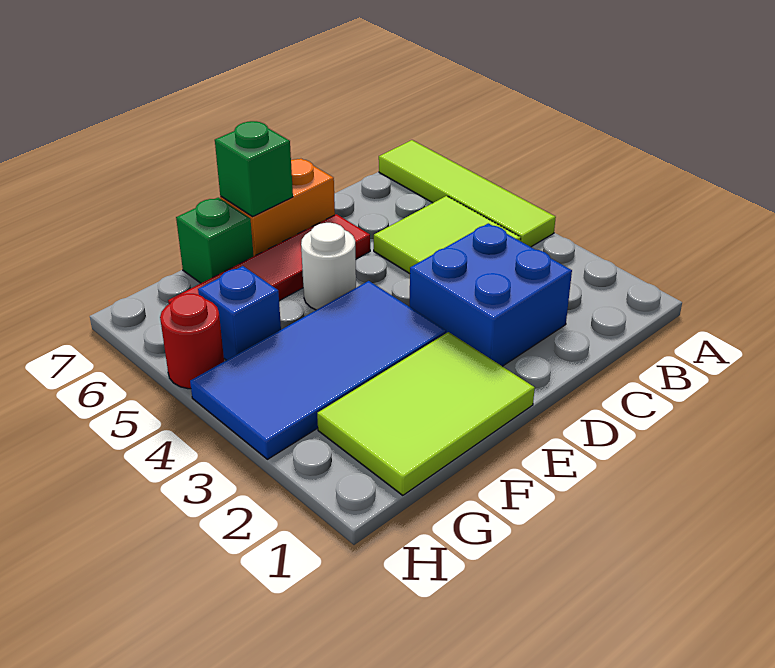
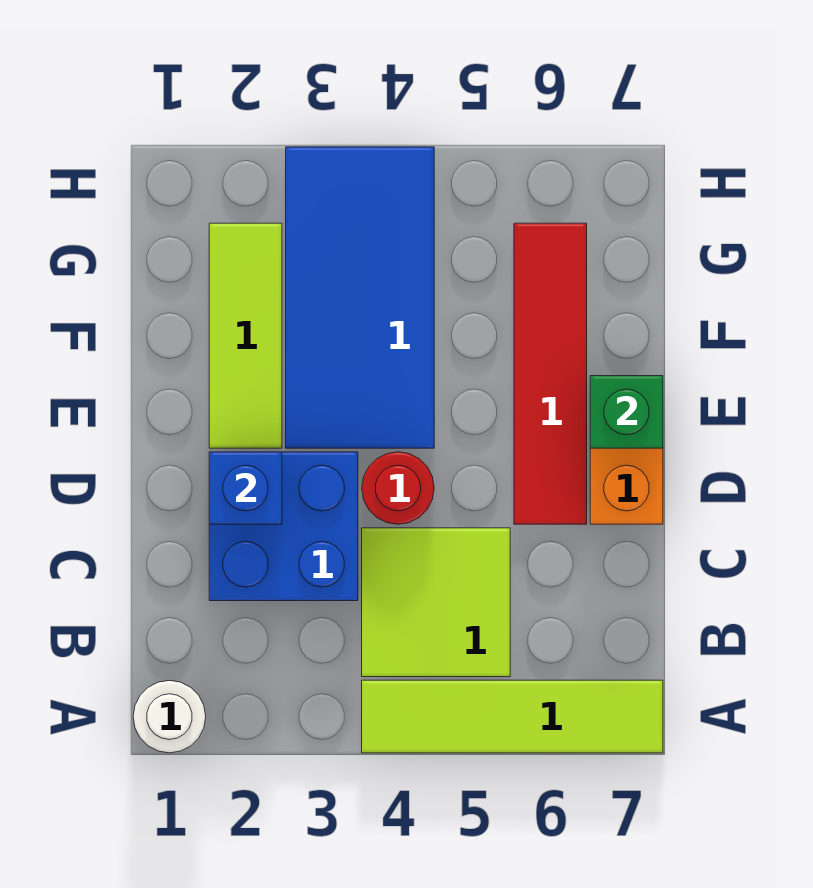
lime tile E1:G2 level 1 -> lime tile E2:G2 level 1
white round brick E5 level 1 -> white round brick A1 level 1
green brick F7 level 1 -> none
blue brick G5 level 1 -> blue brick D2 level 2
red round brick H5 level 1 -> red round brick D4 level 1

